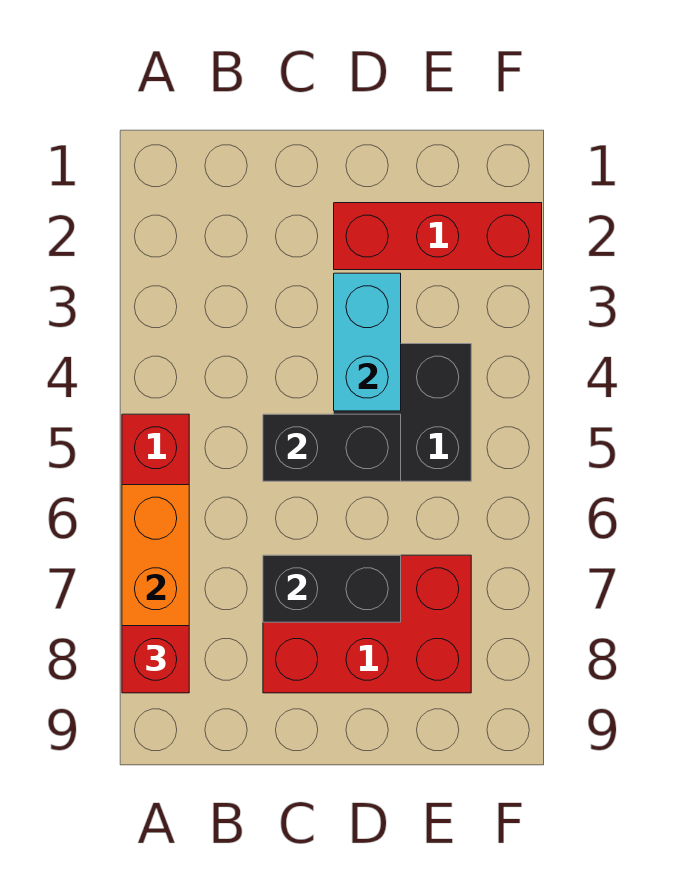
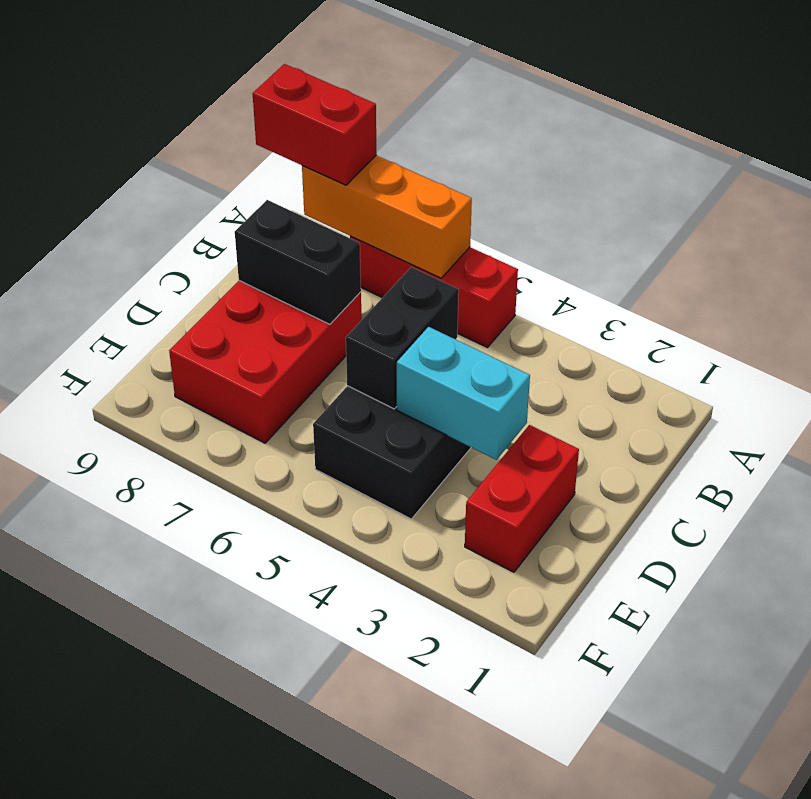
red brick A8 level 3 -> red brick A8:A9 level 3
black brick C7:D7 level 2 -> black brick C7:C8 level 2
red brick D2:F2 level 1 -> red brick D2:E2 level 1

